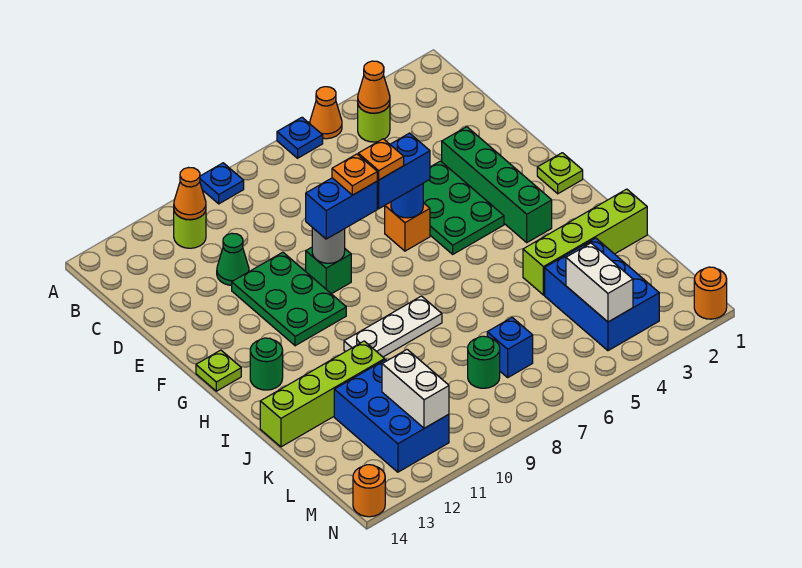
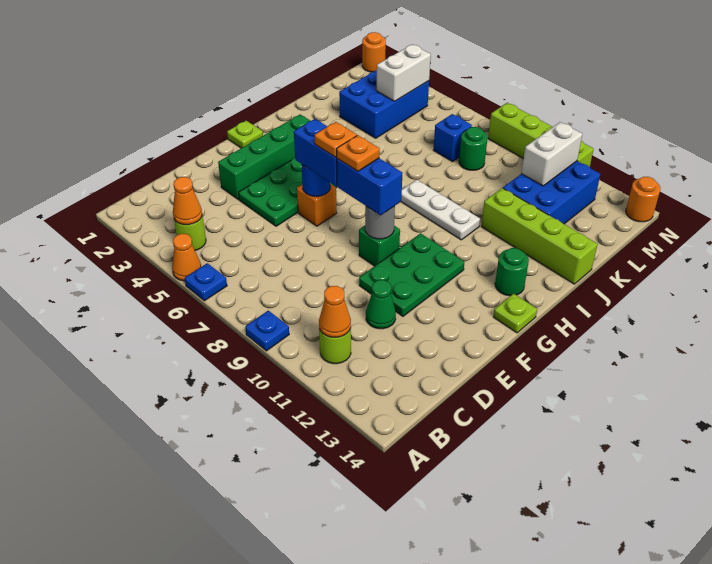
lime brick J1:J4 level 1 -> lime brick N8:N11 level 1

